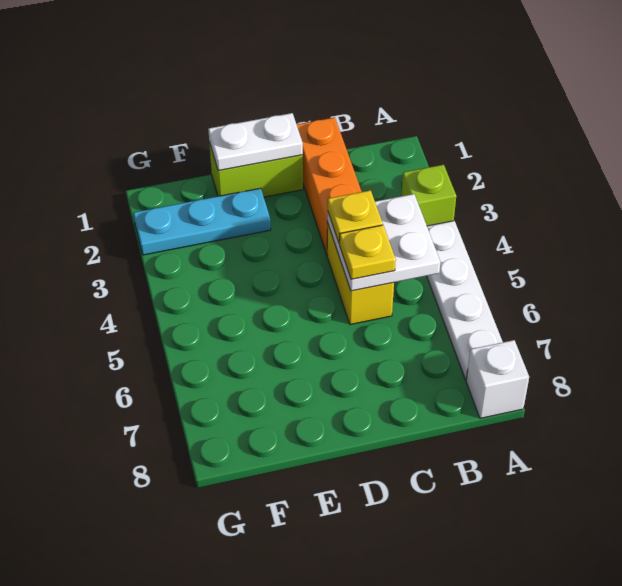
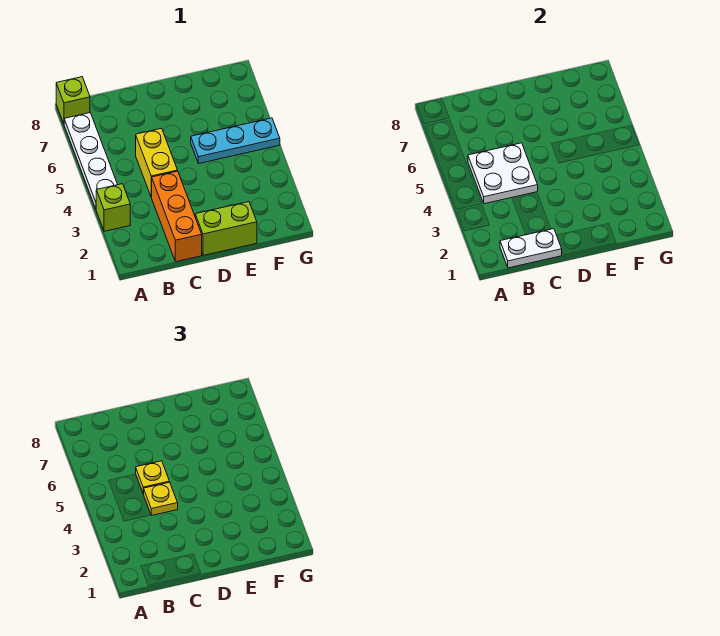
white brick A8 level 1 -> lime brick A8 level 1
white plate D1:E1 level 2 -> white plate B1:C1 level 2
cyan plate E2:G2 level 1 -> cyan plate E5:G5 level 1

